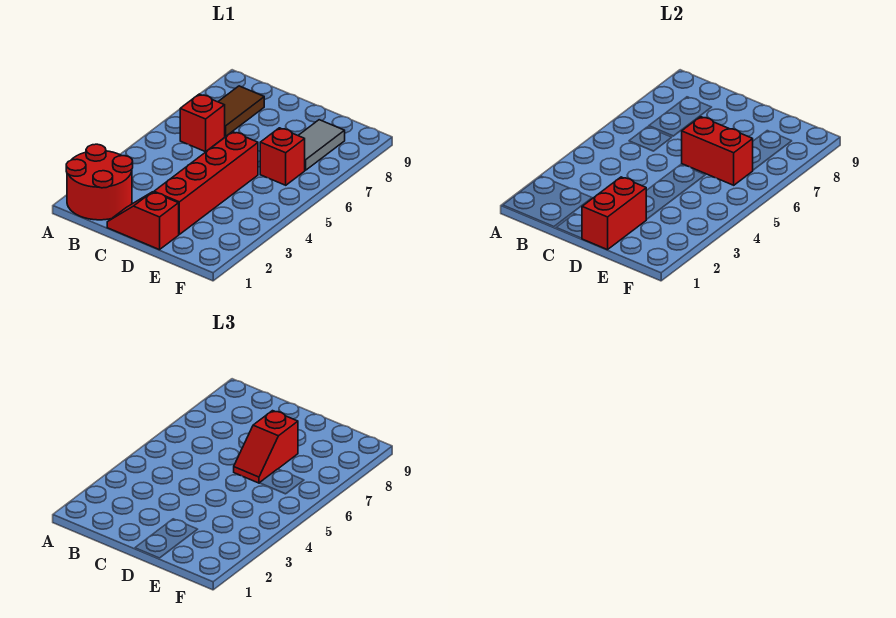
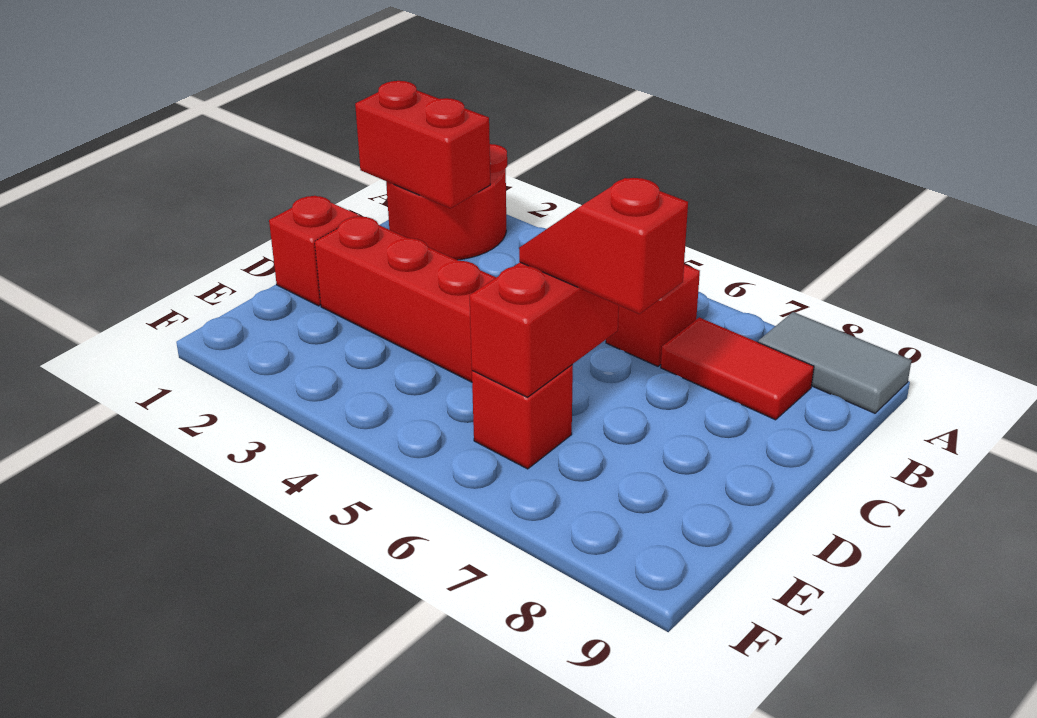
brown tile B7:B8 level 1 -> red tile B7:B8 level 1
red brick D1:D2 level 2 -> red brick B1:B2 level 2
grey tile E7:E8 level 1 -> grey tile A8:A9 level 1

